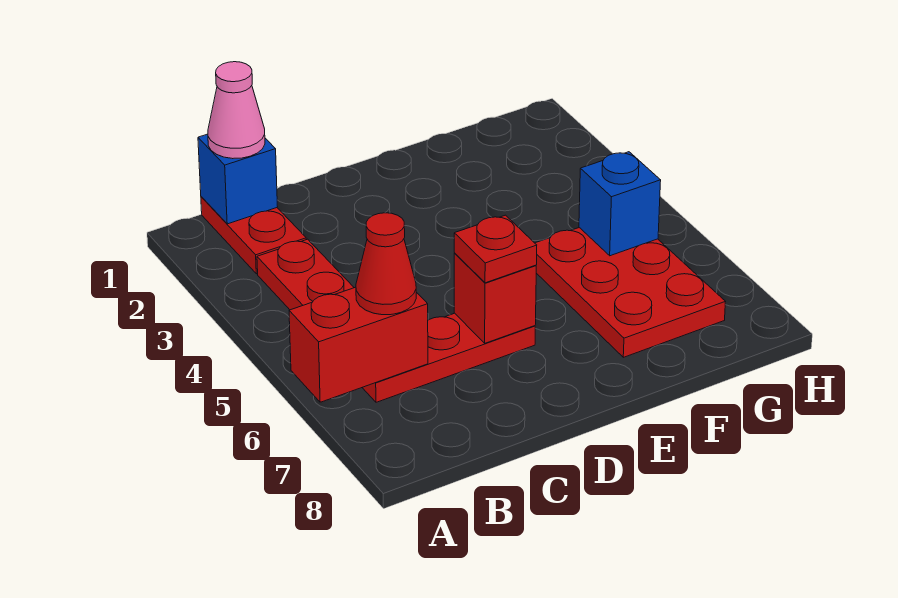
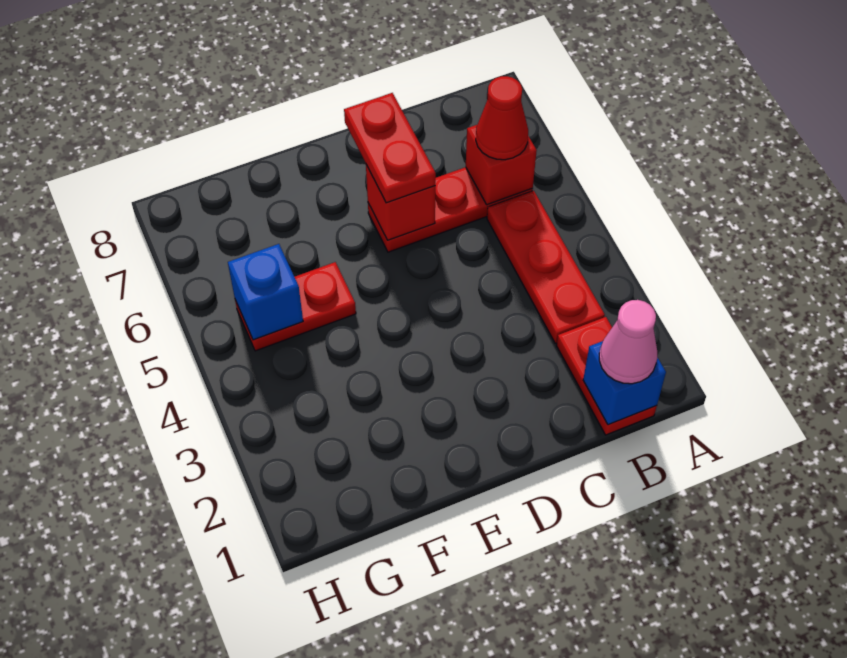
red brick A6:B6 level 2 -> red brick B6 level 2
red plate D6 level 3 -> red plate D6:D7 level 3
red plate F5:G7 level 1 -> red plate F5:G5 level 1

